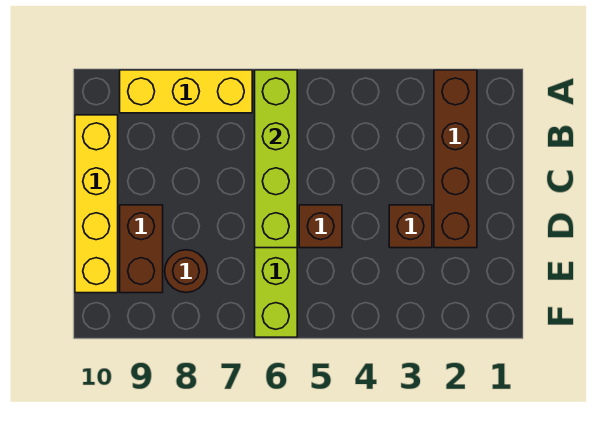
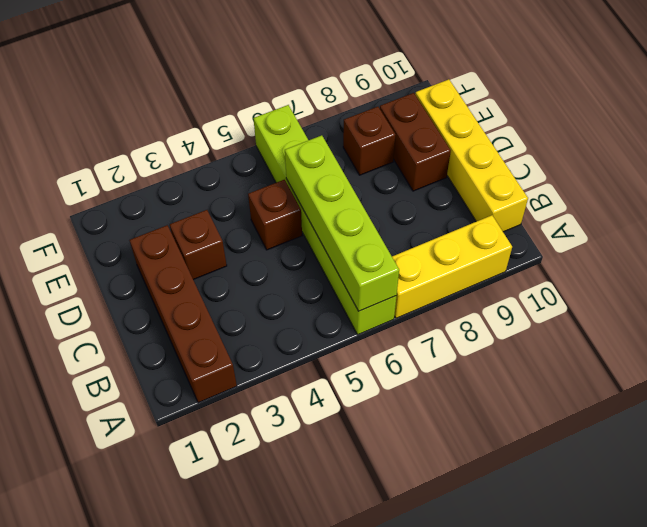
brown round brick E8 level 1 -> brown brick E8 level 1

